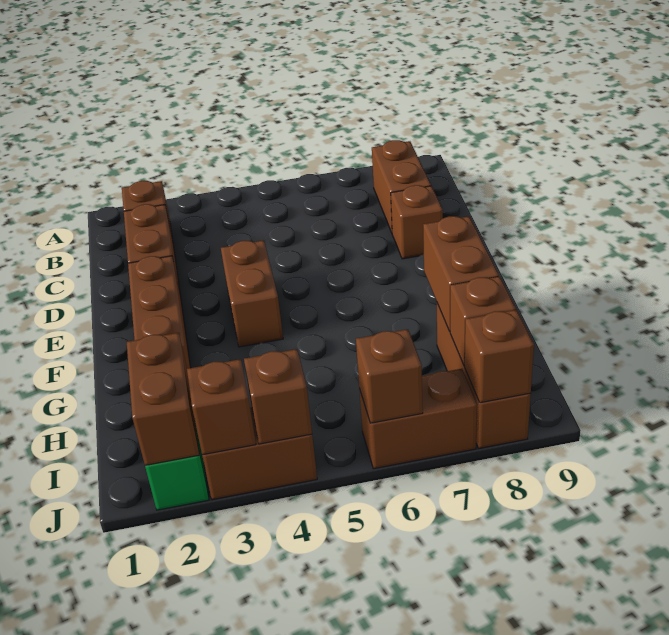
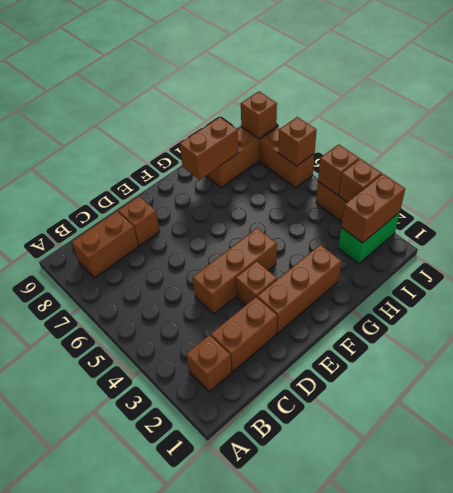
brown brick E4:F4 level 1 -> brown brick D4:F4 level 1
brown brick I8 level 2 -> brown brick E3 level 1

